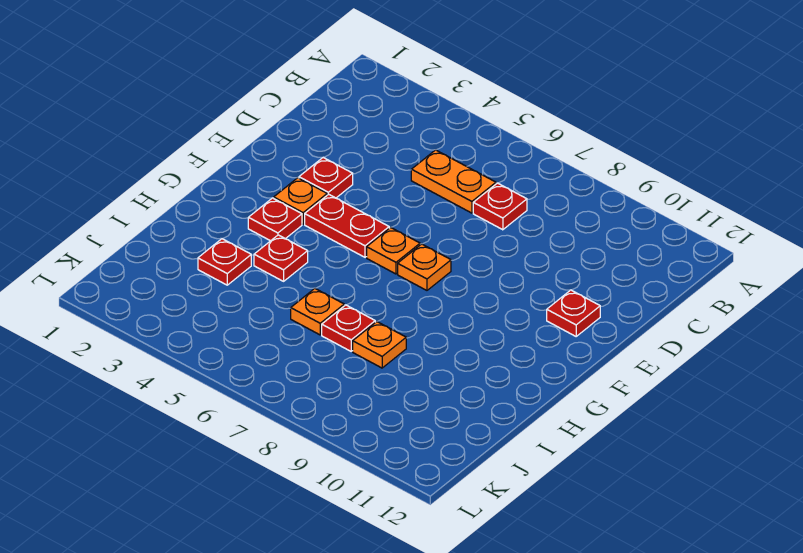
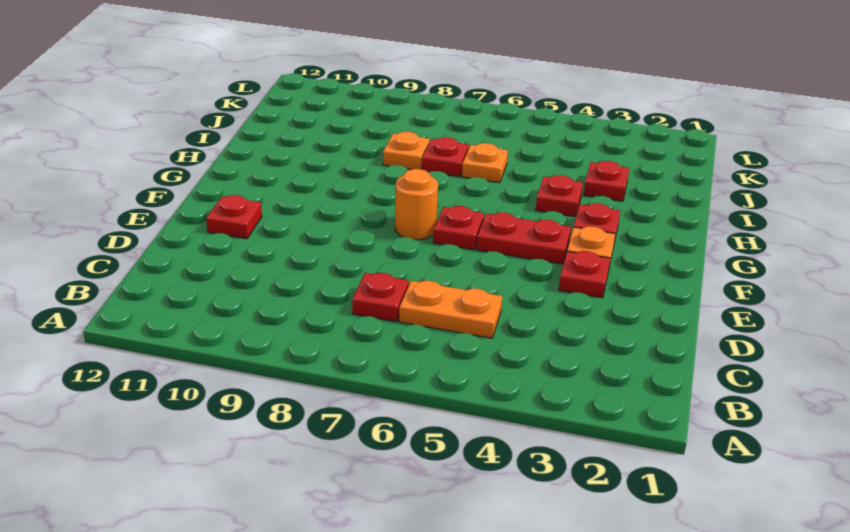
orange plate F6 level 1 -> red plate F6 level 1
orange plate F7 level 1 -> orange round brick F7 level 1

